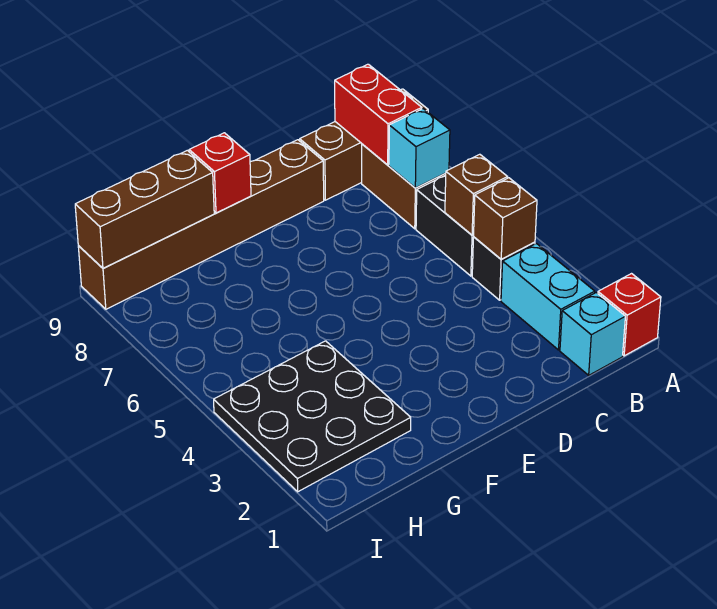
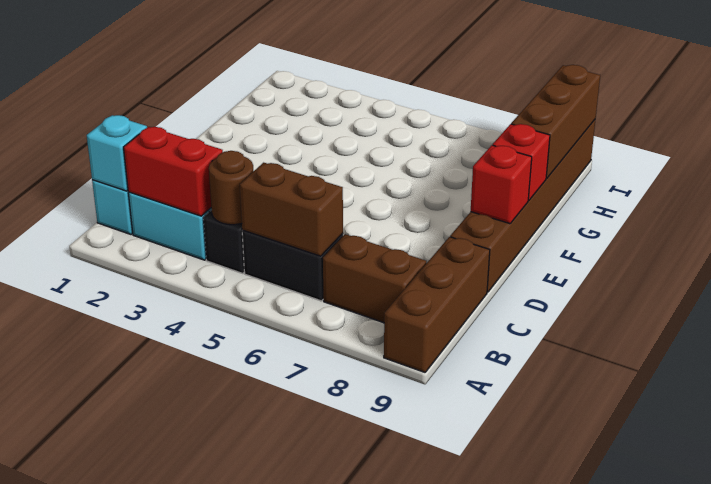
red brick A1 level 1 -> red brick E9 level 2
brown brick B4 level 2 -> brown round brick B4 level 2
brown brick B5 level 2 -> brown brick B5:B6 level 2
cyan brick B7 level 2 -> cyan brick B1 level 2
red brick B8:B9 level 2 -> red brick B2:B3 level 2
black plate G2:I4 level 1 -> none

